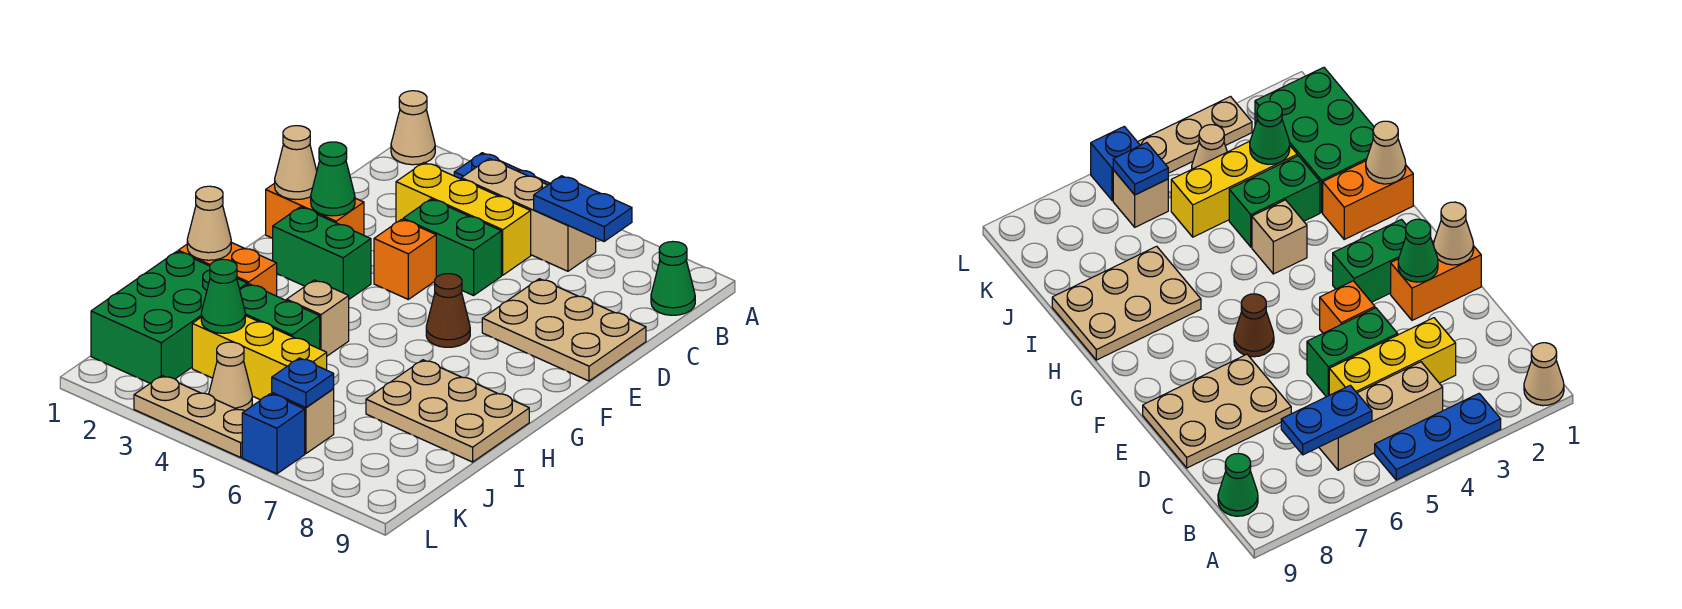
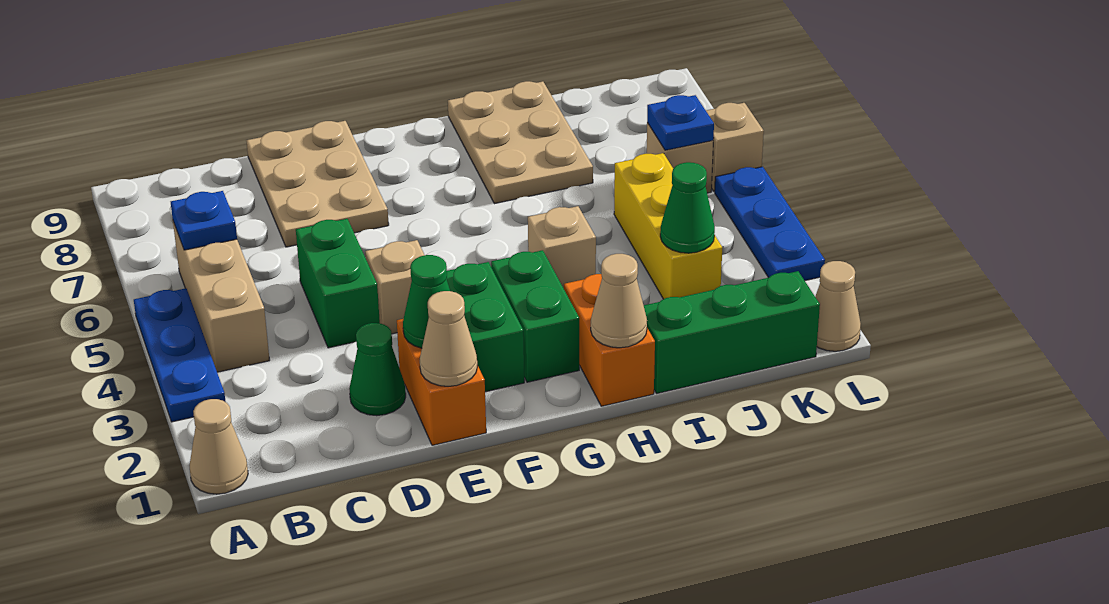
blue plate B6:B7 level 2 -> blue plate B6 level 2
green cone B9 level 1 -> green cone D2 level 1
yellow brick C3:C5 level 1 -> none
orange brick E4 level 1 -> tan brick E4 level 1
brown cone F6 level 1 -> none
green brick I1:K2 level 1 -> green brick I1:K1 level 1
green brick I3:I4 level 1 -> green brick G2:G3 level 1
tan cone K4 level 1 -> tan cone L1 level 1
tan plate L3:L5 level 1 -> blue plate L3:L5 level 1
blue brick L6 level 1 -> tan brick L6 level 1

